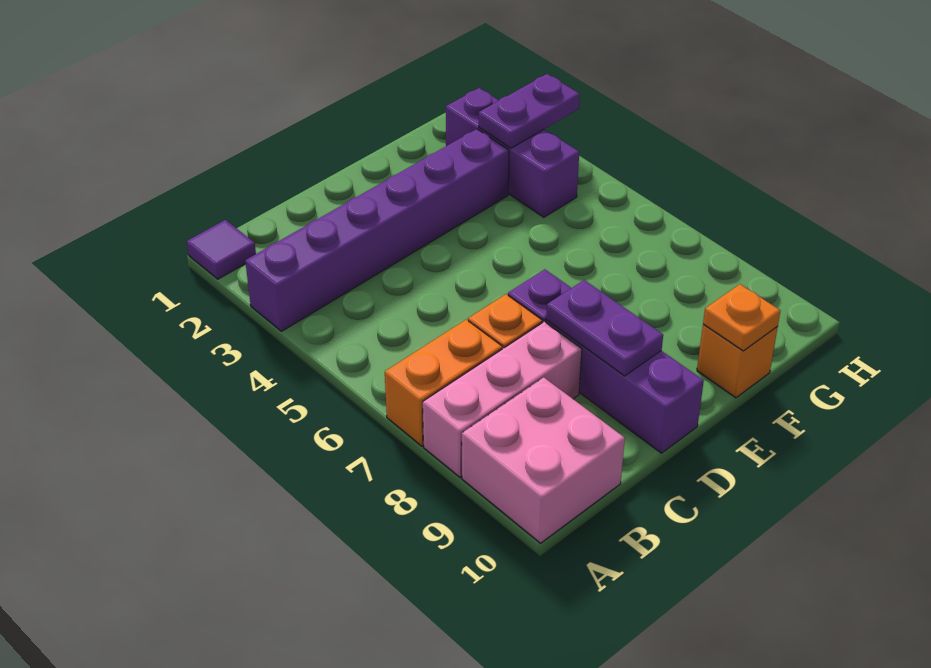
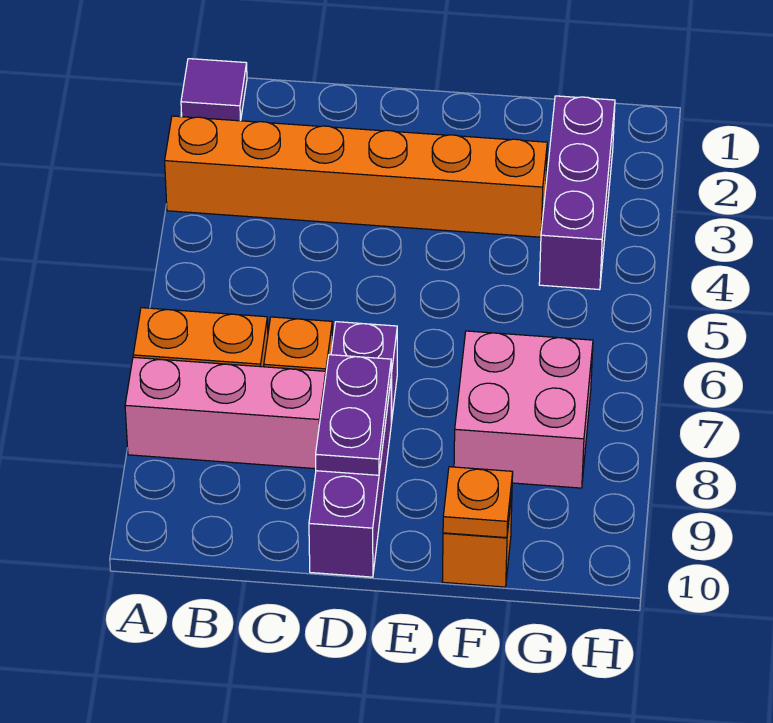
purple brick A3:F3 level 1 -> orange brick A3:F3 level 1
pink brick A9:B10 level 1 -> pink brick F7:G8 level 1
purple plate G3:H3 level 2 -> none

